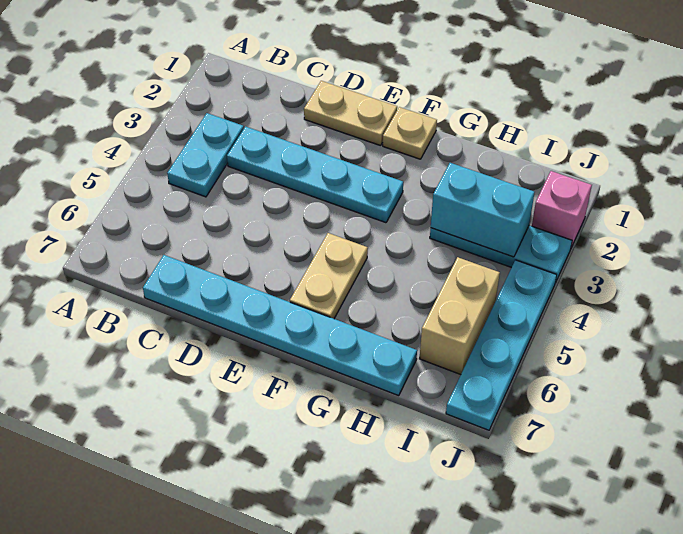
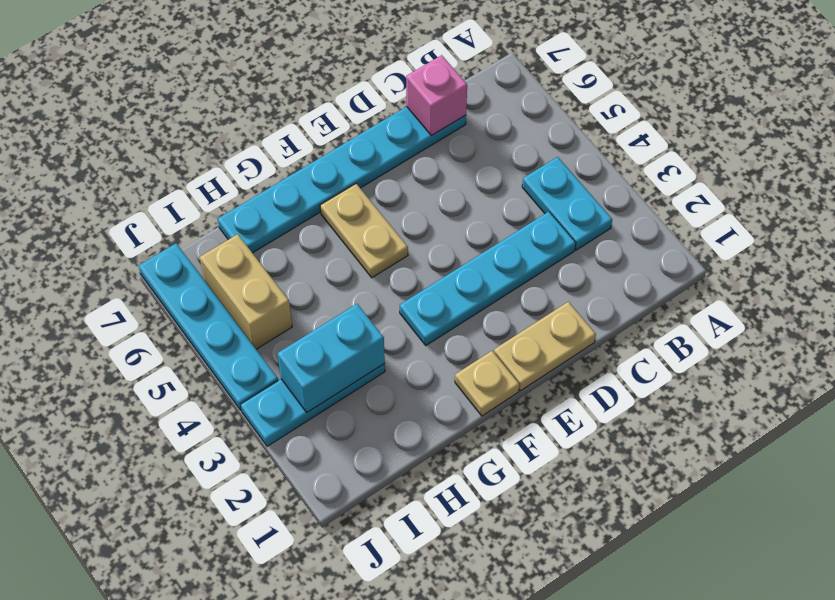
pink brick J2 level 1 -> pink brick C7 level 2

